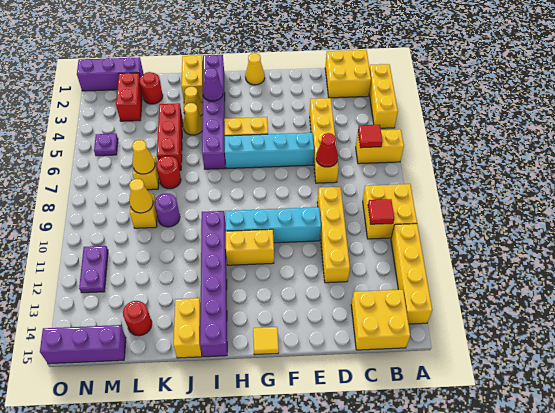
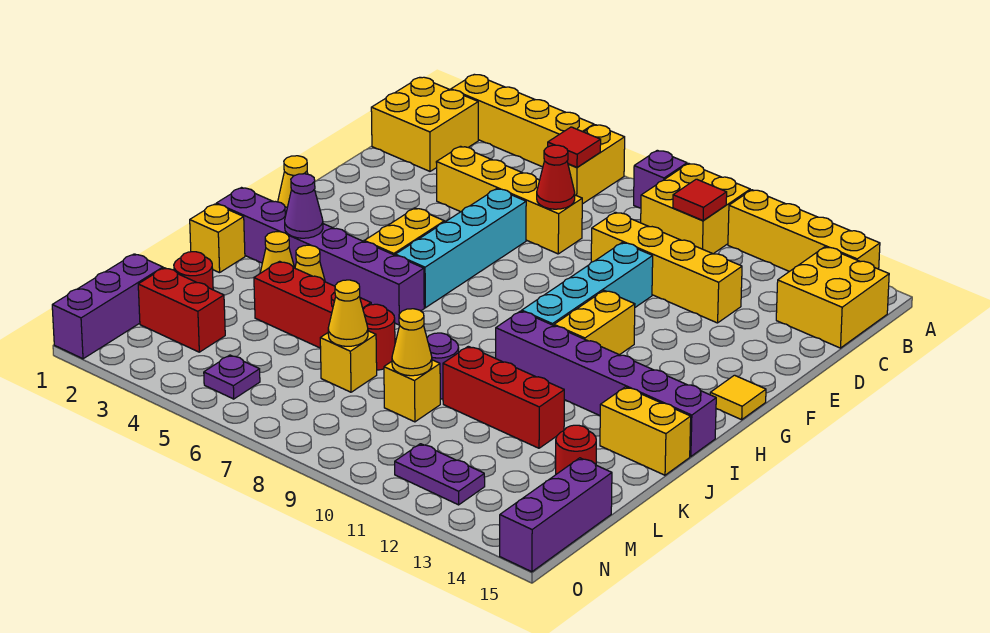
yellow brick A2:A4 level 1 -> yellow brick A2:A5 level 1
none -> purple brick A8 level 1
yellow brick J1:J2 level 1 -> yellow brick J1 level 1
none -> red brick K10:K12 level 1

